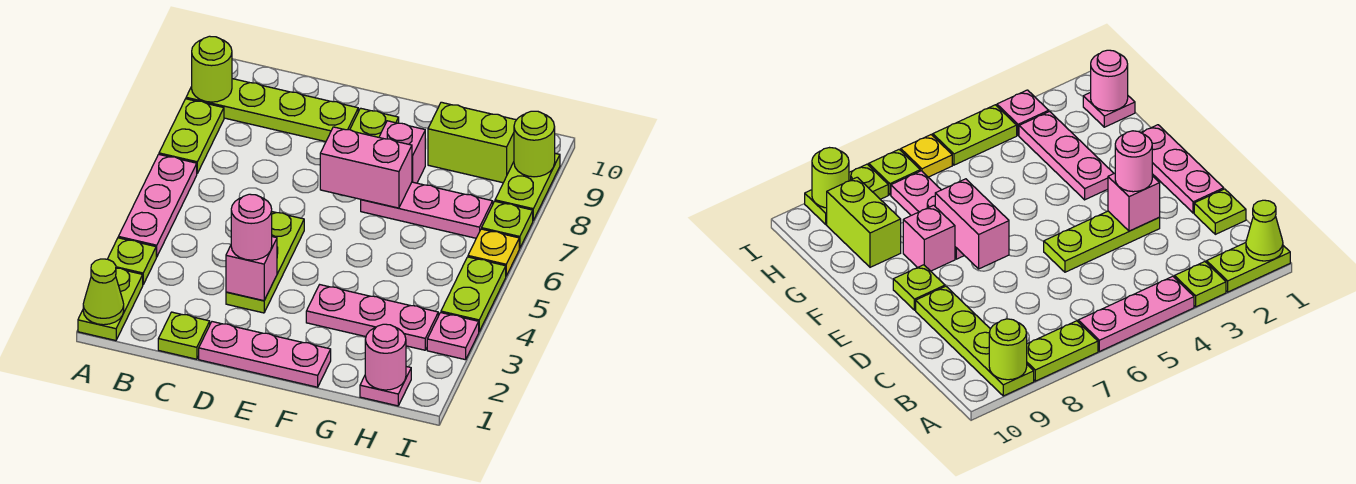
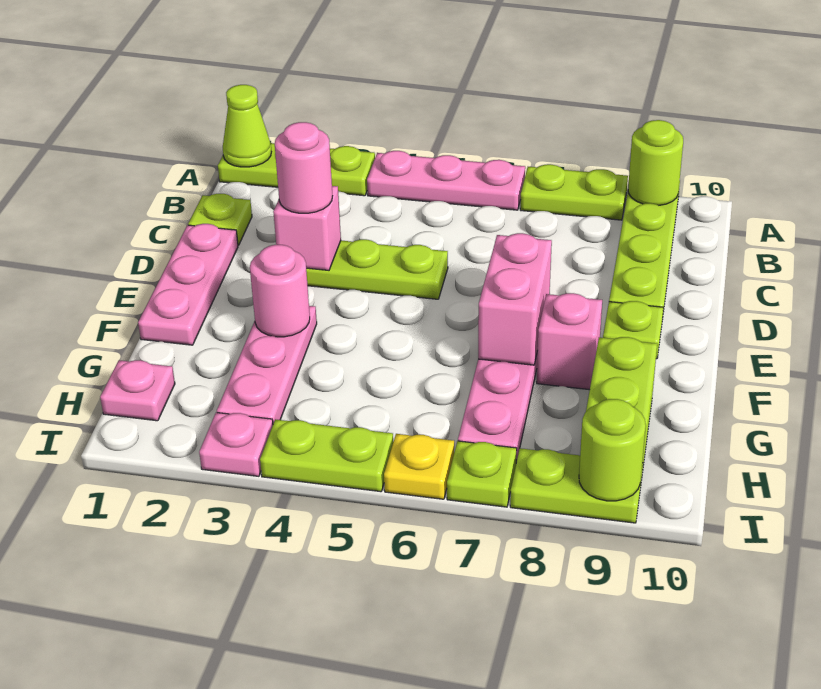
pink round brick H1 level 2 -> pink round brick F3 level 2

